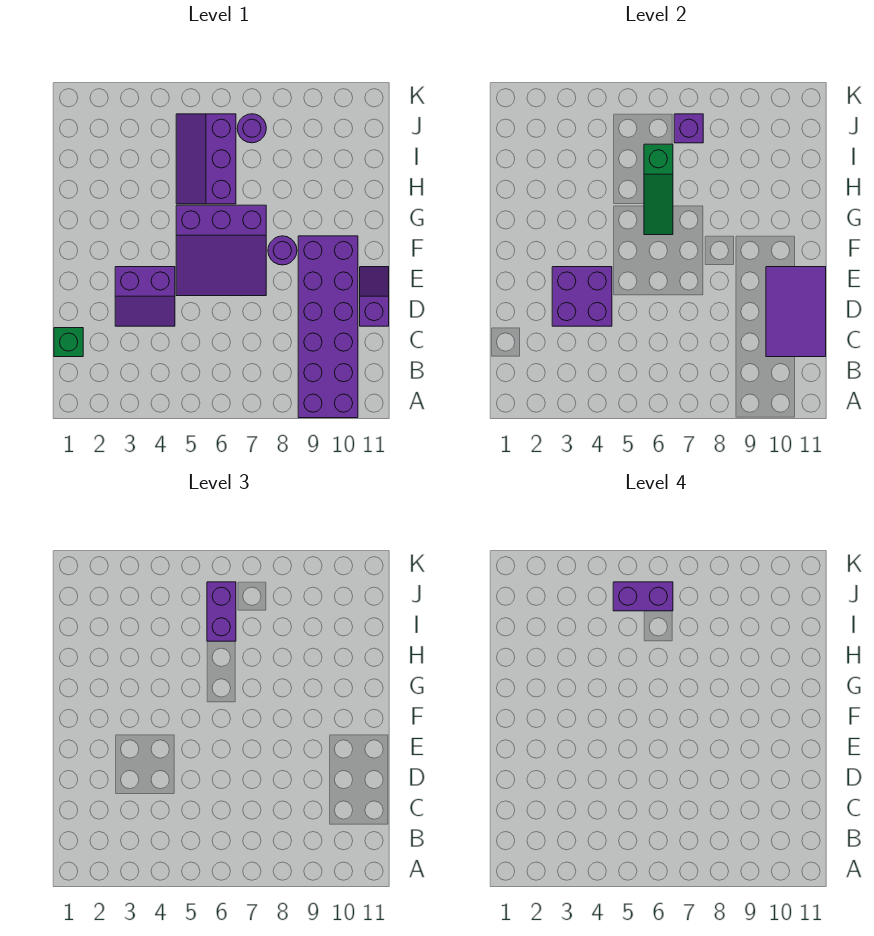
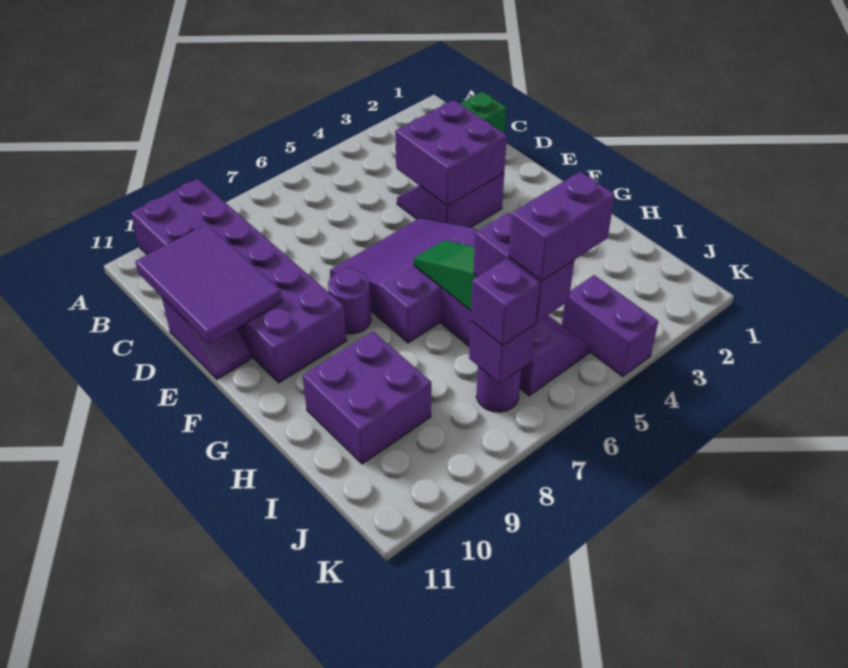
none -> purple brick H9:I10 level 1
none -> purple brick J4:K4 level 1
none -> purple brick J7 level 3

